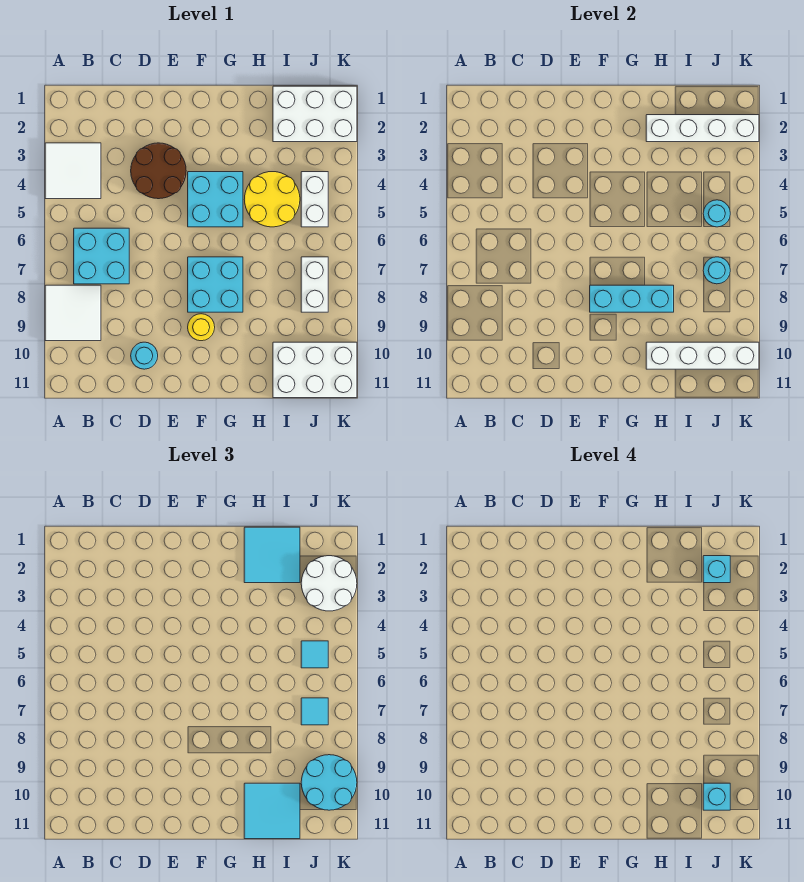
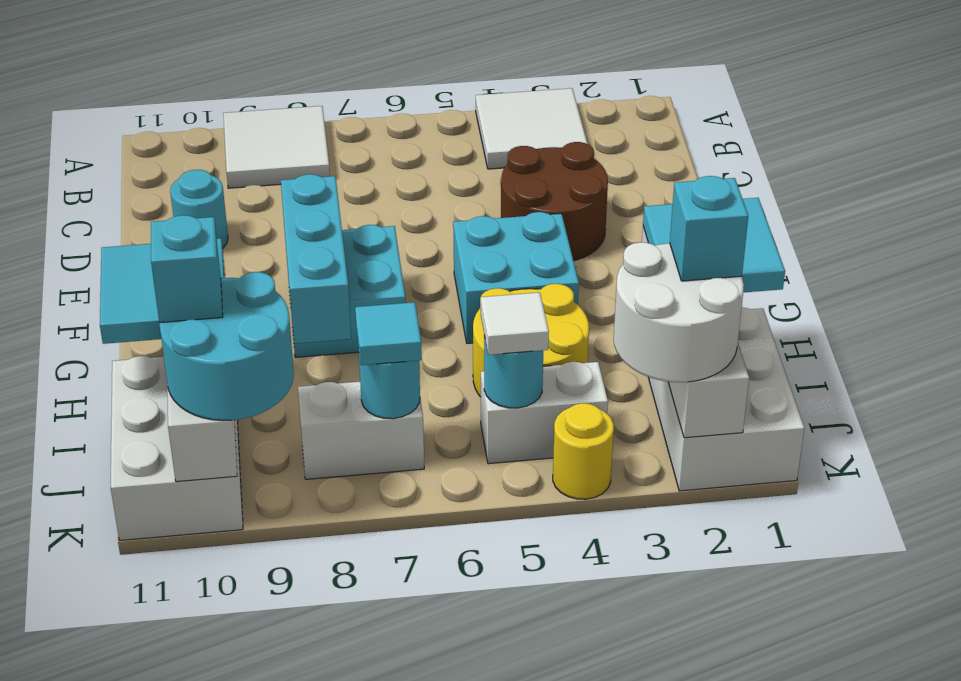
cyan brick B6:C7 level 1 -> none
yellow round brick F9 level 1 -> yellow round brick K4 level 1
cyan tile J5 level 3 -> white tile J5 level 3

